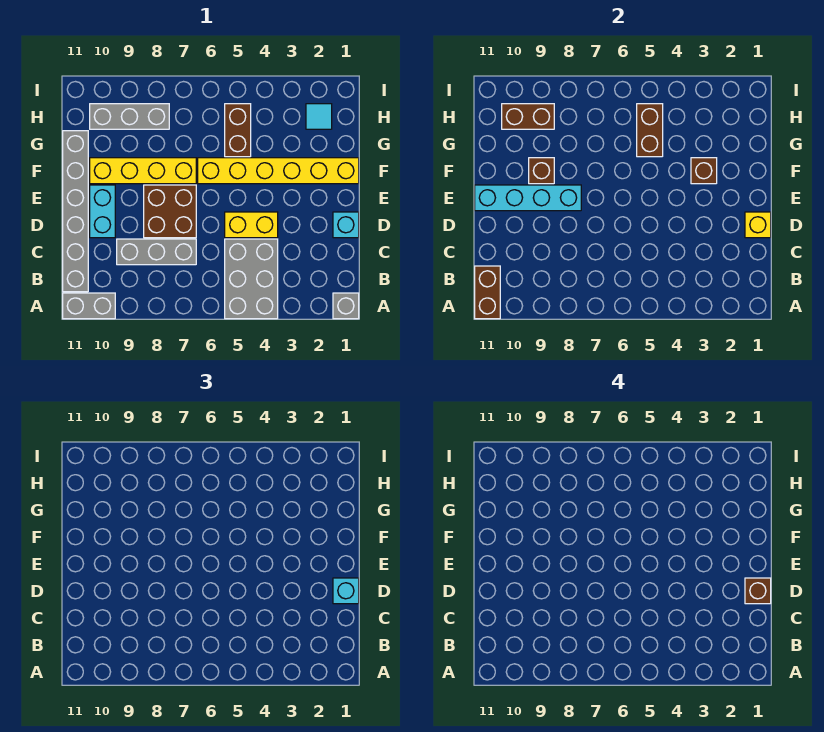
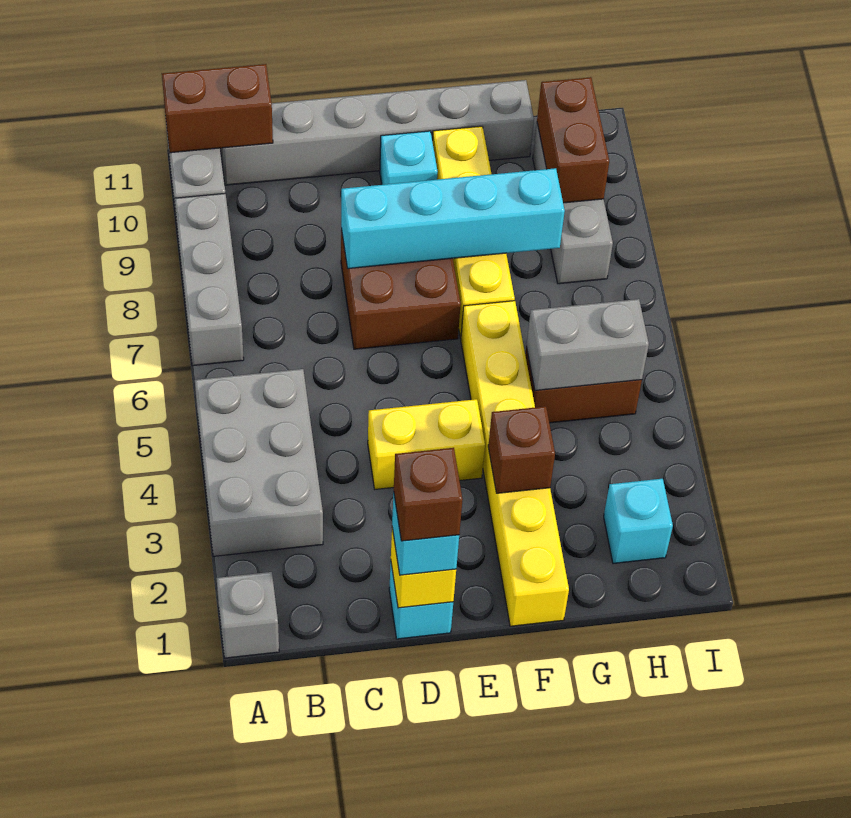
grey brick A4:C5 level 1 -> grey brick A3:B5 level 1
grey brick C7:C9 level 1 -> grey brick A7:A9 level 1
yellow brick D4:D5 level 1 -> yellow brick D4:E4 level 1
cyan brick D10:E10 level 1 -> cyan brick E10 level 1
cyan brick E8:E11 level 2 -> cyan brick D8:G8 level 2
brown brick F9 level 2 -> none
brown brick G5:H5 level 2 -> grey brick G5:H5 level 2
cyan tile H2 level 1 -> cyan brick H2 level 1

